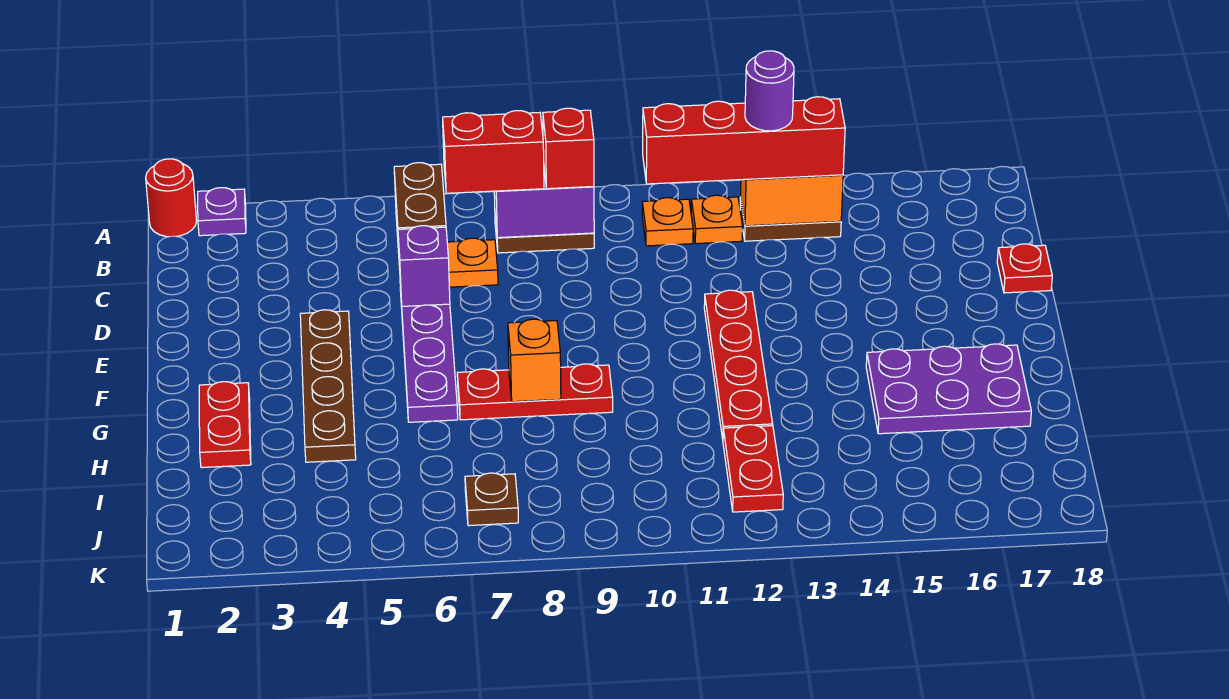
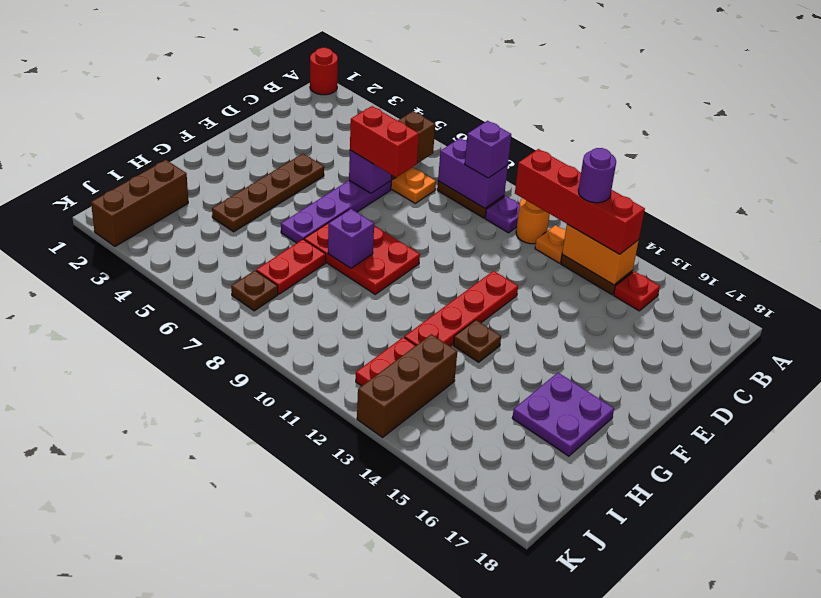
purple plate A2 level 1 -> purple plate B10 level 1
red brick B7:B8 level 3 -> red brick D6:D7 level 3
red brick B9 level 3 -> purple brick B9 level 3
orange plate B11 level 1 -> orange round brick B11 level 1
red plate D18 level 1 -> red plate B15 level 1
red plate G2:H2 level 1 -> red plate H7:I7 level 1
red plate G7:G9 level 1 -> red plate F7:G9 level 1
orange brick G8 level 2 -> purple brick G8 level 2
none -> brown plate G13 level 1
purple plate G15:H17 level 1 -> purple plate G16:H17 level 1
none -> brown brick I2:K2 level 1
none -> brown brick I13:K13 level 1

